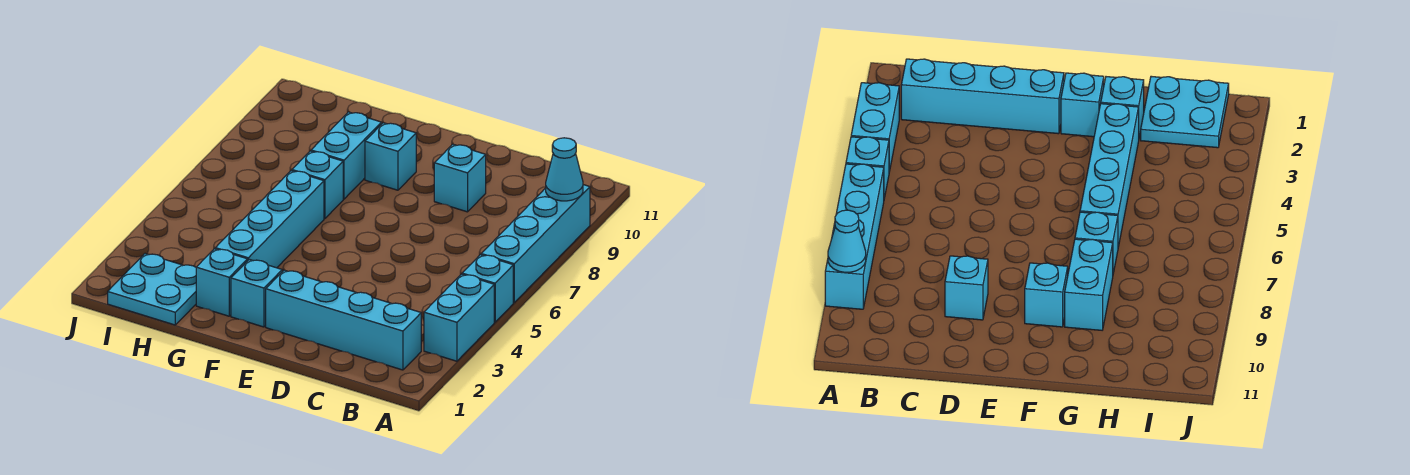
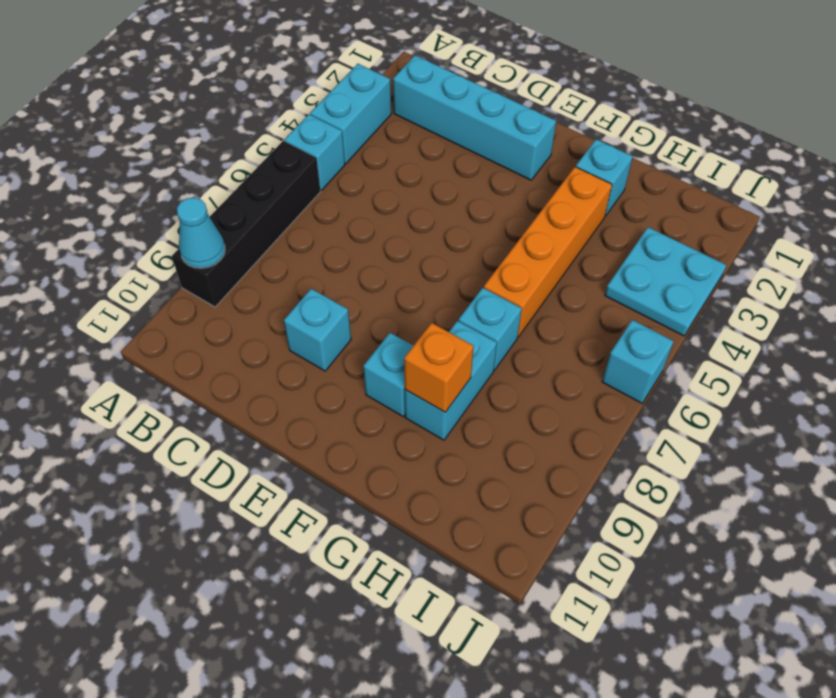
cyan brick A6:A9 level 1 -> black brick A6:A9 level 1
cyan brick F2 level 1 -> cyan brick J6 level 1
cyan brick G3:G6 level 1 -> orange brick G3:G6 level 1
none -> orange brick G9 level 2
cyan plate H1:I2 level 1 -> cyan plate I3:J4 level 1

